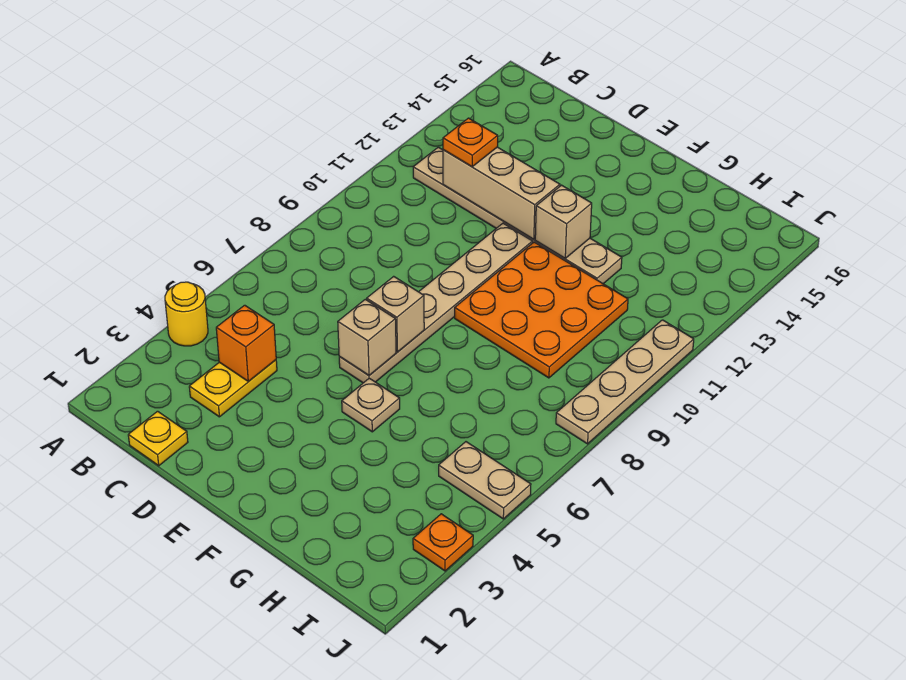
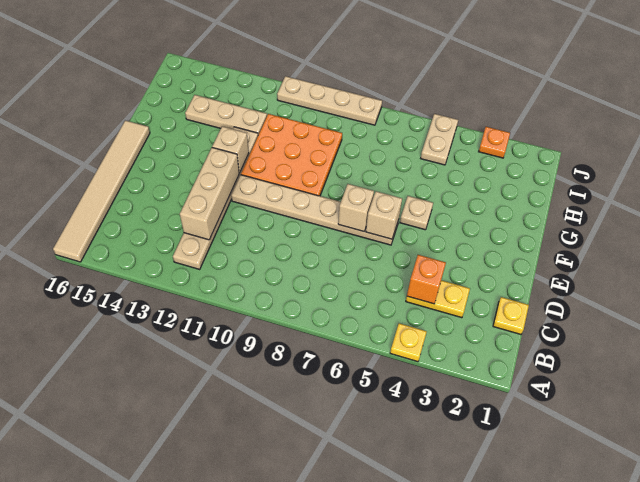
yellow round brick A4 level 1 -> yellow plate A4 level 1
none -> tan tile A16:F16 level 1
orange plate C12 level 3 -> none
none -> tan plate H12:H14 level 1

